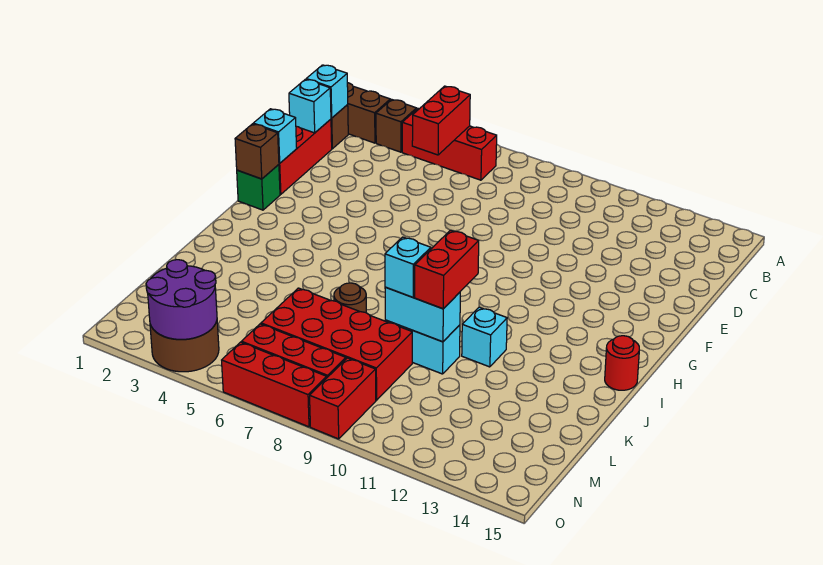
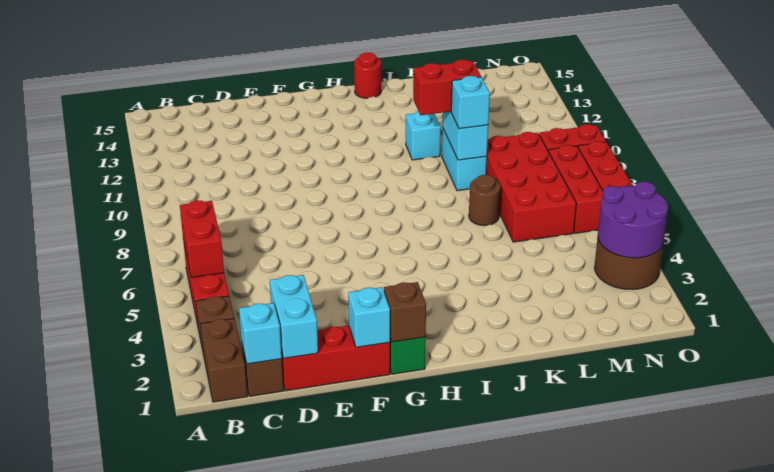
red brick B5:C5 level 2 -> red brick B5:B6 level 2
cyan brick D1 level 2 -> cyan brick D1:D2 level 2

